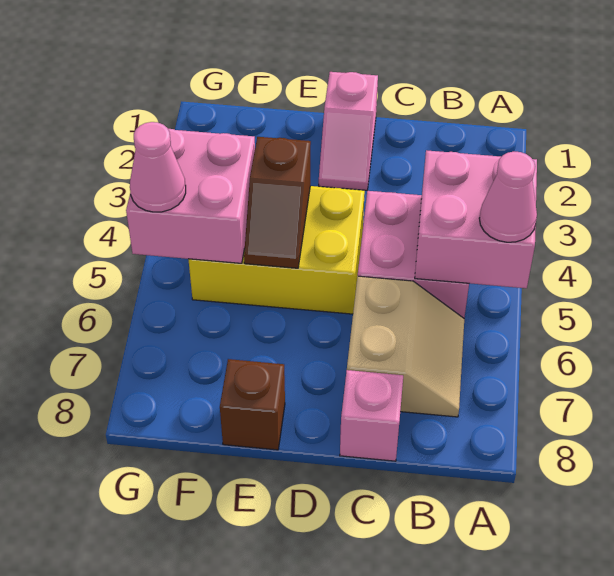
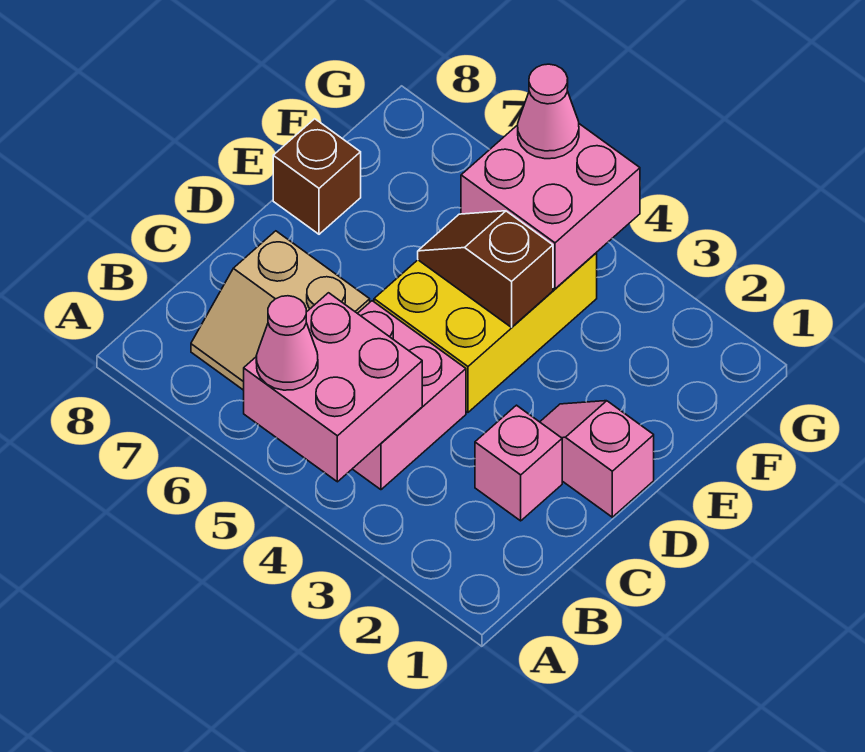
pink brick C8 level 1 -> pink brick C2 level 1

